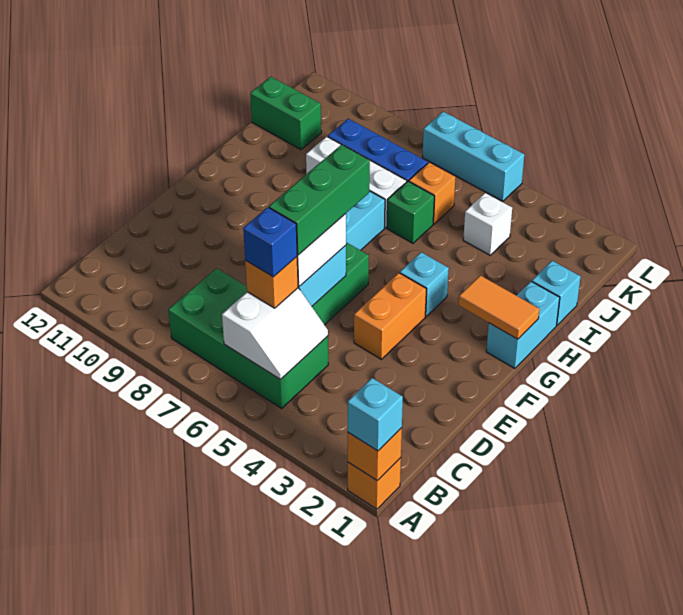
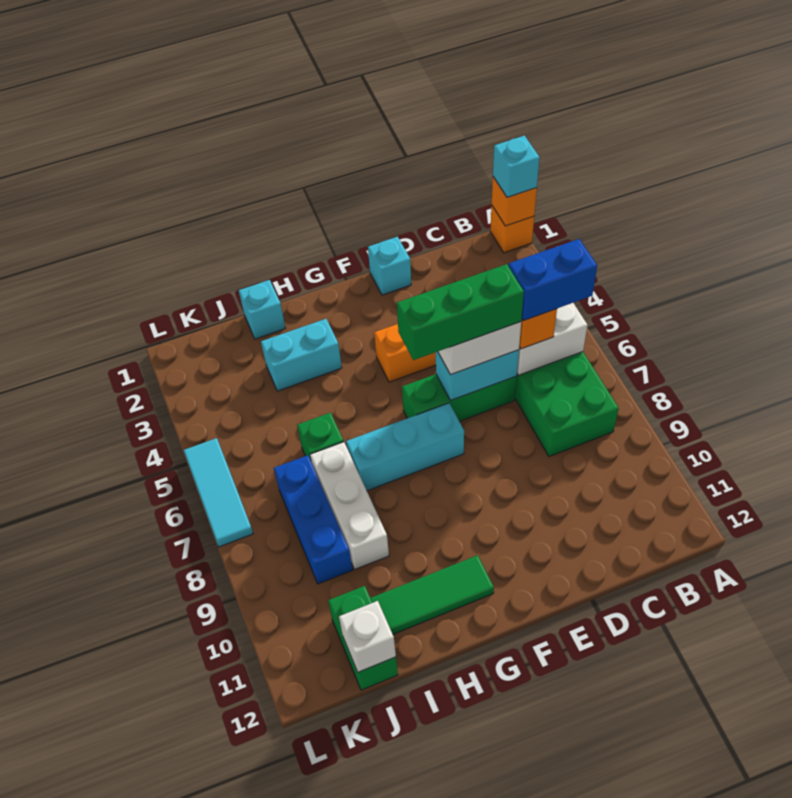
blue brick C6 level 4 -> blue brick B6:C6 level 4
cyan brick G1:H1 level 1 -> cyan brick H3:I3 level 1
orange tile G1:G2 level 2 -> none
cyan brick G4 level 1 -> cyan brick E1 level 1
none -> green tile G11:I11 level 1
white brick J4 level 1 -> white brick J12 level 2
orange brick J6 level 1 -> none
cyan brick L5:L7 level 1 -> cyan tile L5:L7 level 1

